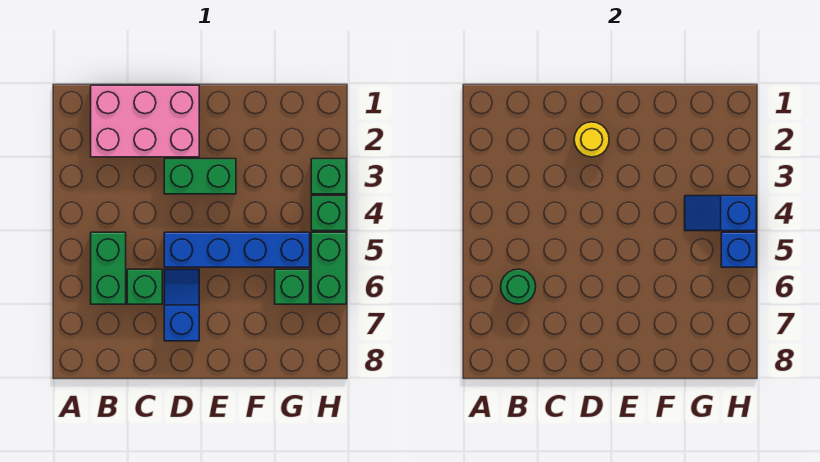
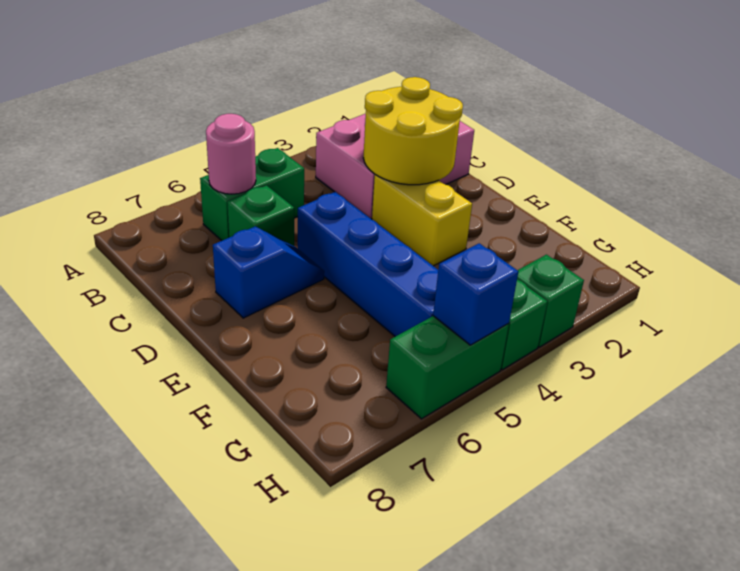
pink brick B1:D2 level 1 -> pink brick B1:C3 level 1
green round brick B6 level 2 -> pink round brick B6 level 2
yellow round brick D2 level 2 -> yellow round brick C2:D3 level 2
green brick D3:E3 level 1 -> yellow brick D3:E3 level 1
blue slope G4:H4 level 2 top H -> none
green brick G6 level 1 -> none

